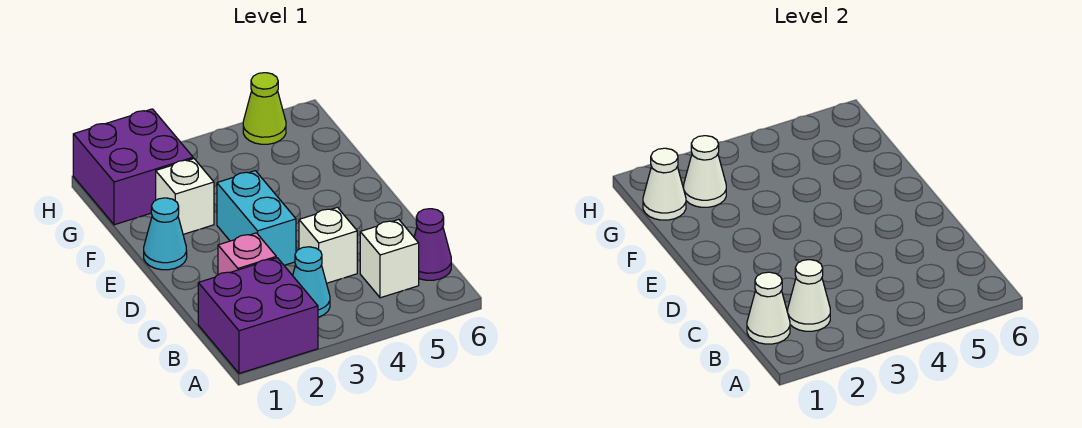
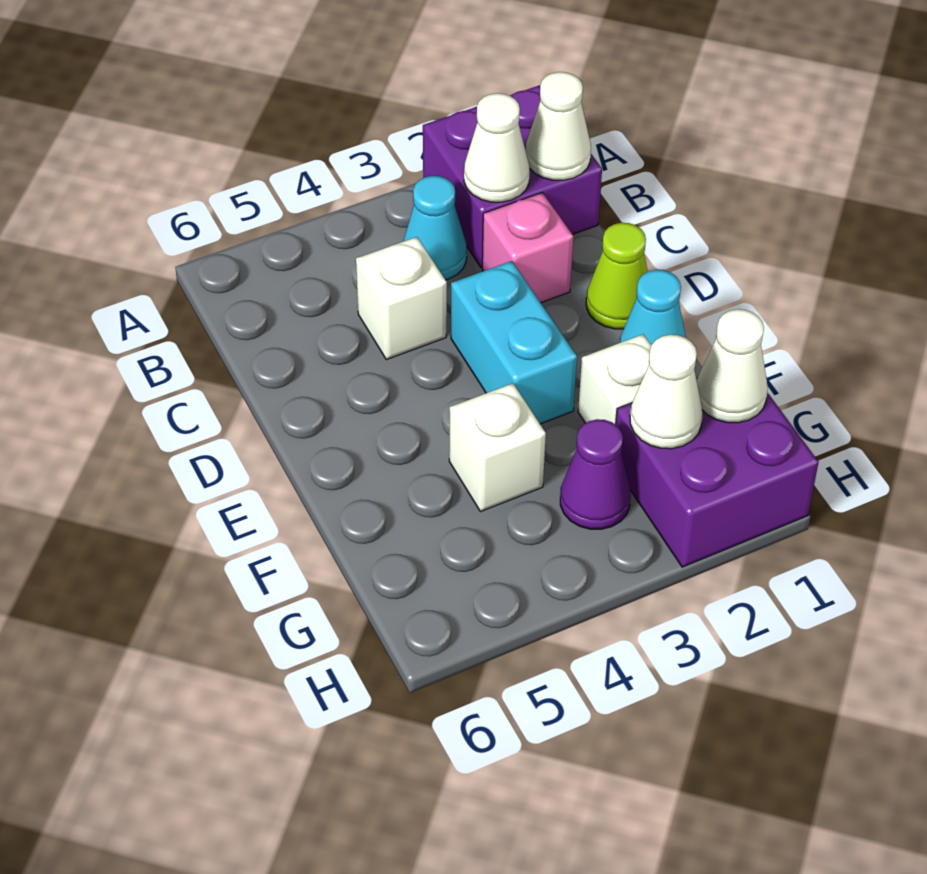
white brick B5 level 1 -> white brick F4 level 1
purple cone B6 level 1 -> purple cone G3 level 1
lime cone H5 level 1 -> lime cone D1 level 1

